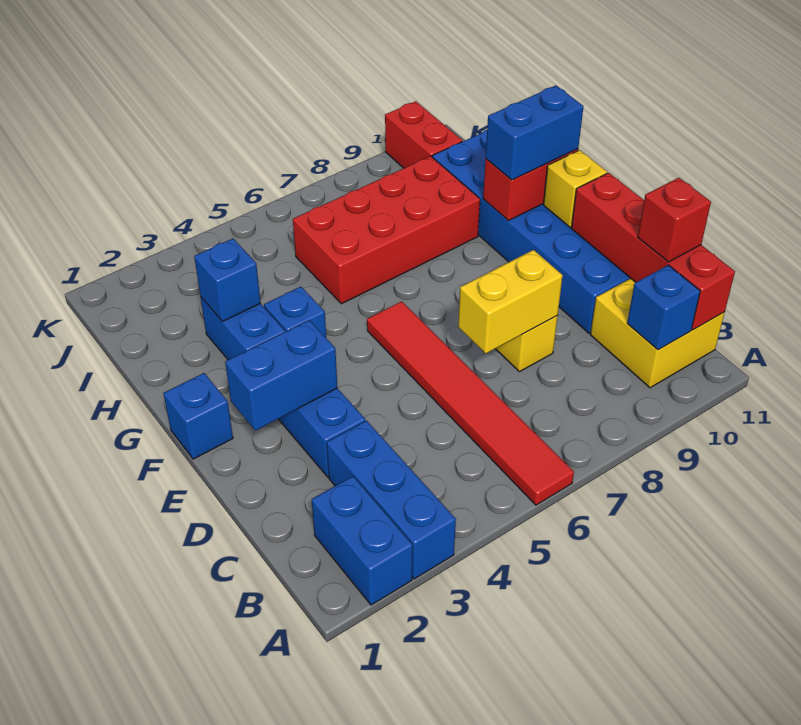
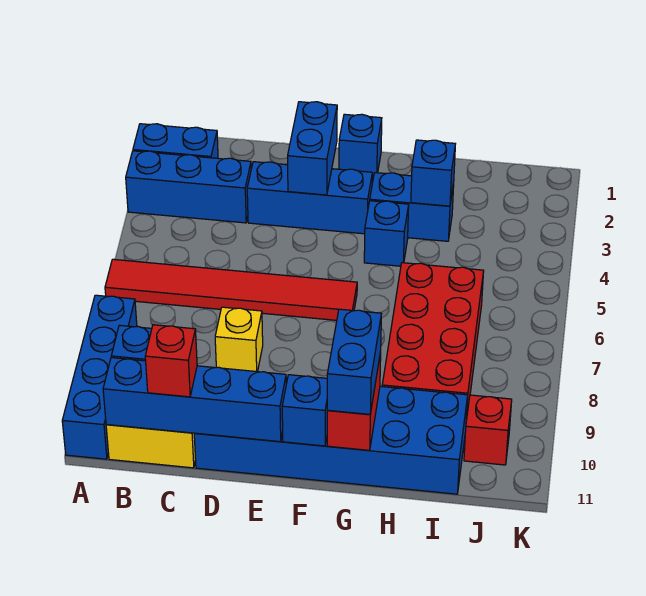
none -> blue brick A8:A11 level 1
red brick B11:E11 level 2 -> blue brick B11:E11 level 2
yellow brick D7:D8 level 2 -> none
yellow brick F11 level 2 -> blue brick F11 level 2
red brick J10:K10 level 1 -> red brick J10 level 1

